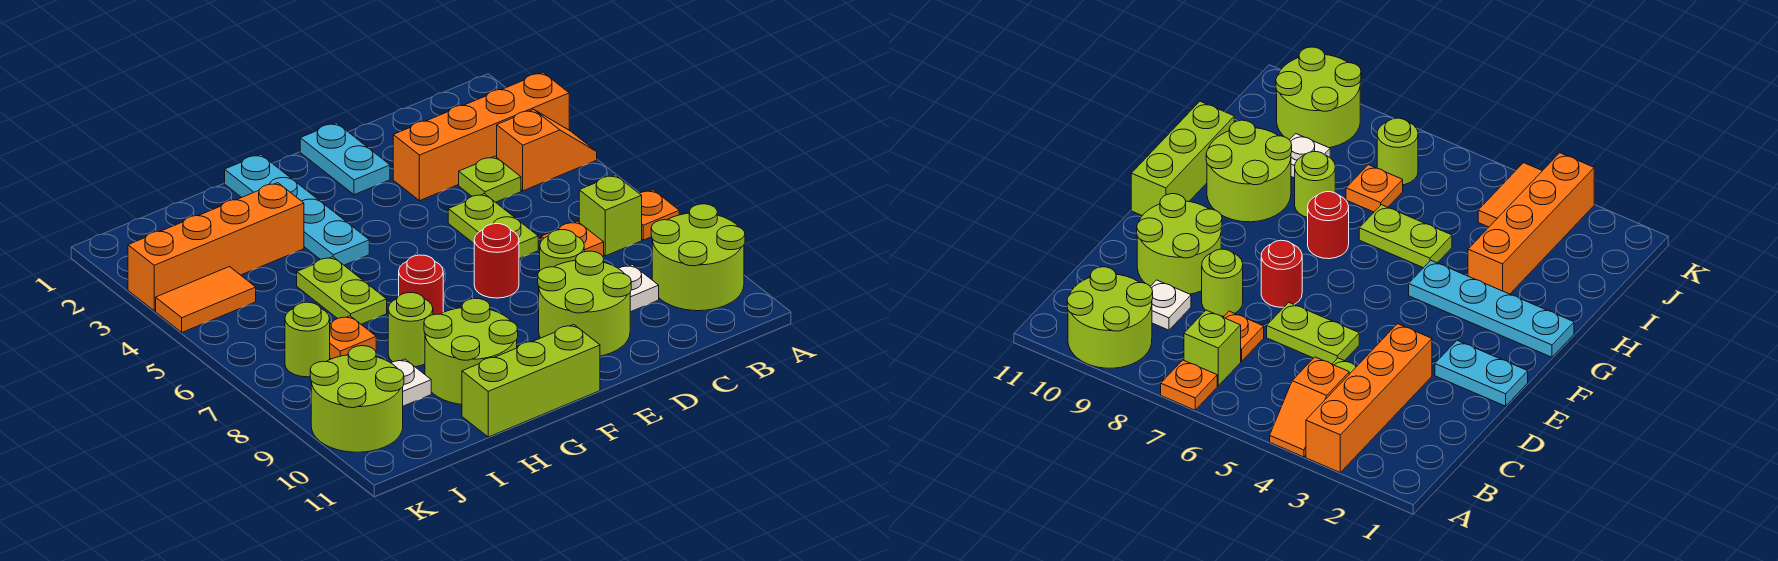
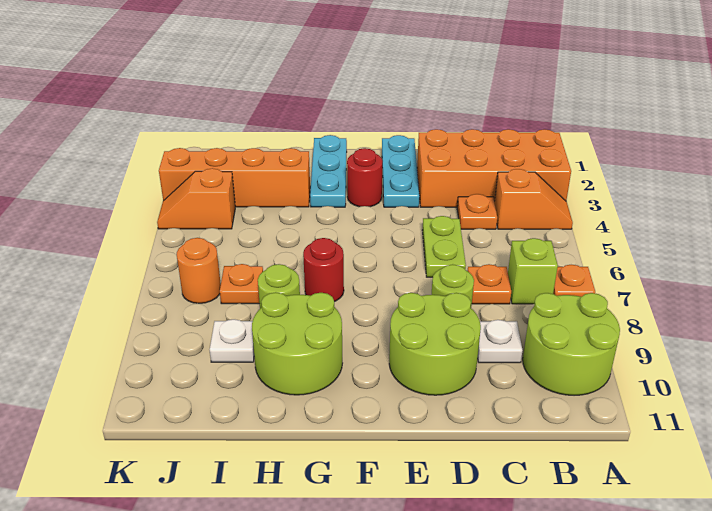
orange brick A3:D3 level 1 -> orange brick A2:D3 level 1
lime plate C4 level 1 -> orange plate C4 level 1
cyan plate E1:E2 level 1 -> cyan plate E1:E3 level 1
red round brick E7 level 1 -> red round brick F3 level 1
lime brick F11:H11 level 1 -> none
cyan plate G1:G4 level 1 -> cyan plate G1:G3 level 1
lime plate H5:H6 level 1 -> none
orange tile J4:K4 level 1 -> orange slope J4:K4 level 1 top J
lime round brick J7 level 1 -> orange round brick J7 level 1
lime round brick J9:K10 level 1 -> none

